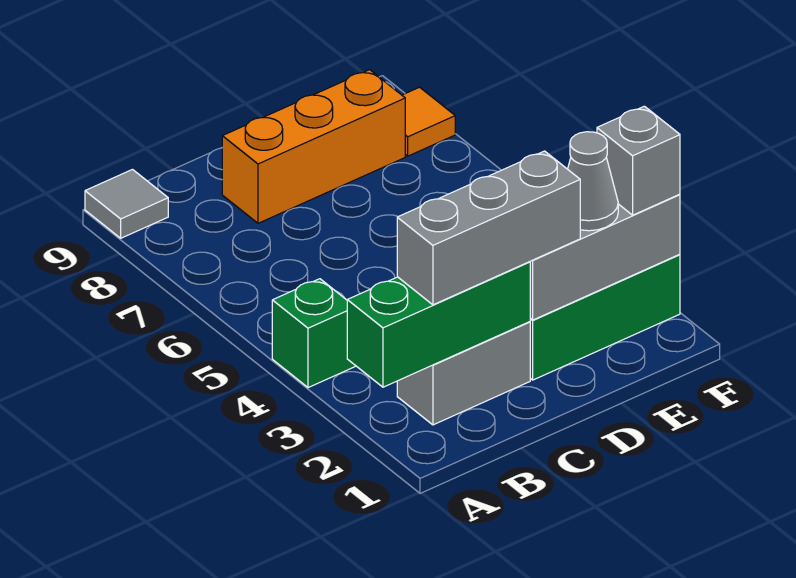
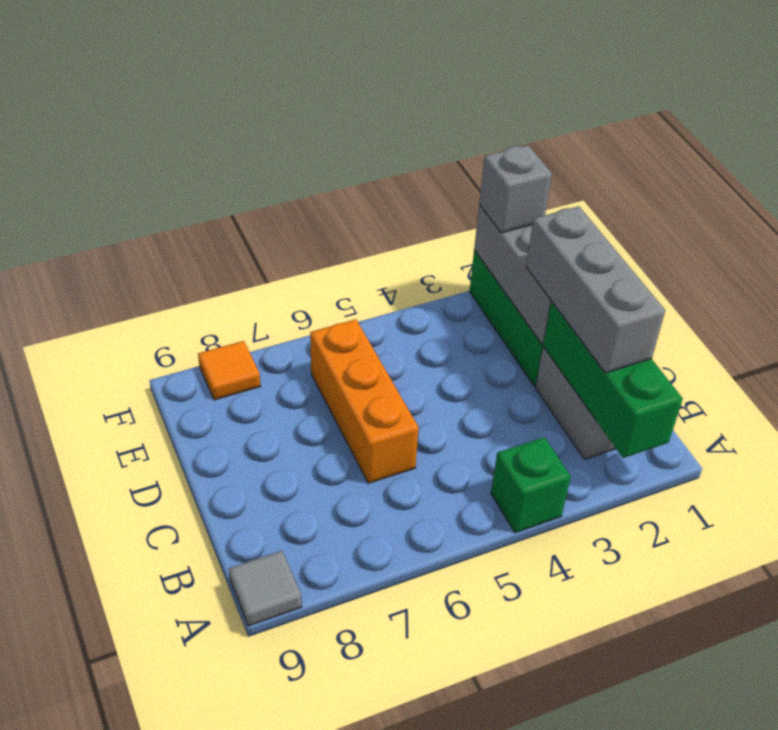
orange brick C8:E8 level 1 -> orange brick C6:E6 level 1
grey cone E2 level 3 -> none

